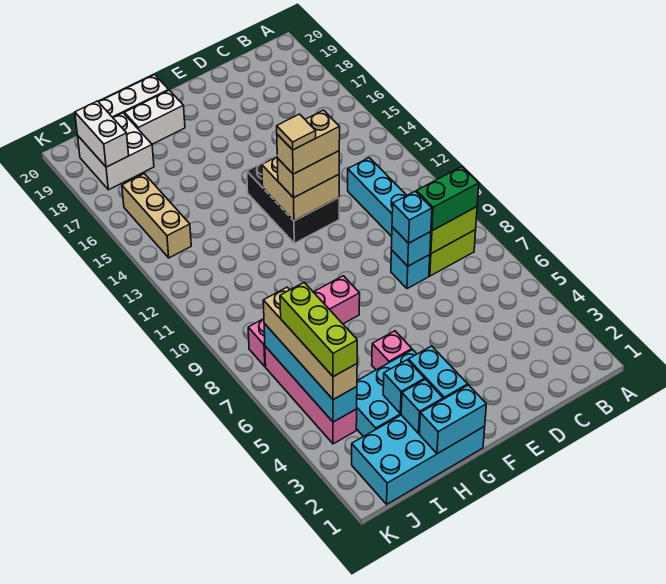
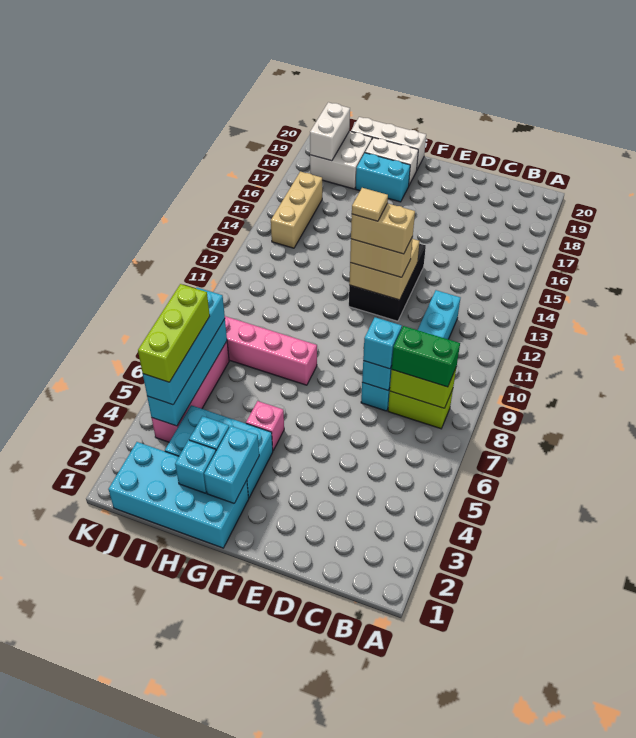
cyan brick G1:H1 level 2 -> cyan brick G18:H18 level 1
tan brick J4:J7 level 3 -> cyan brick J4:J7 level 3

